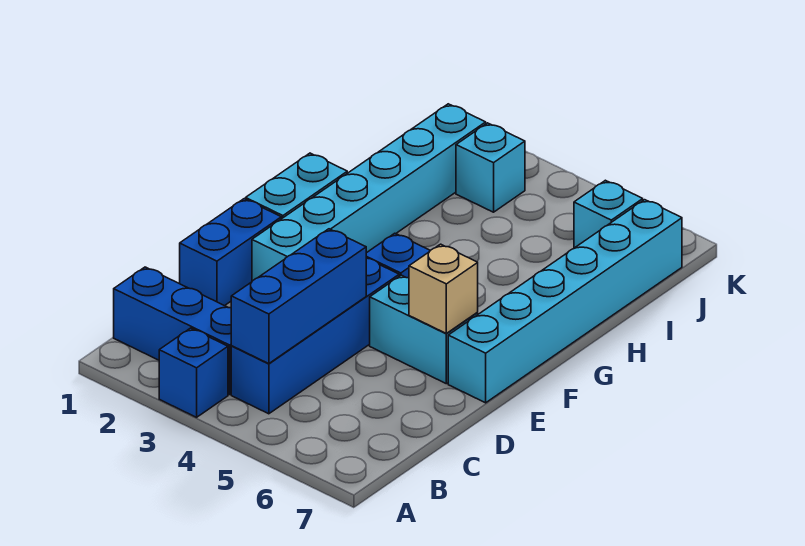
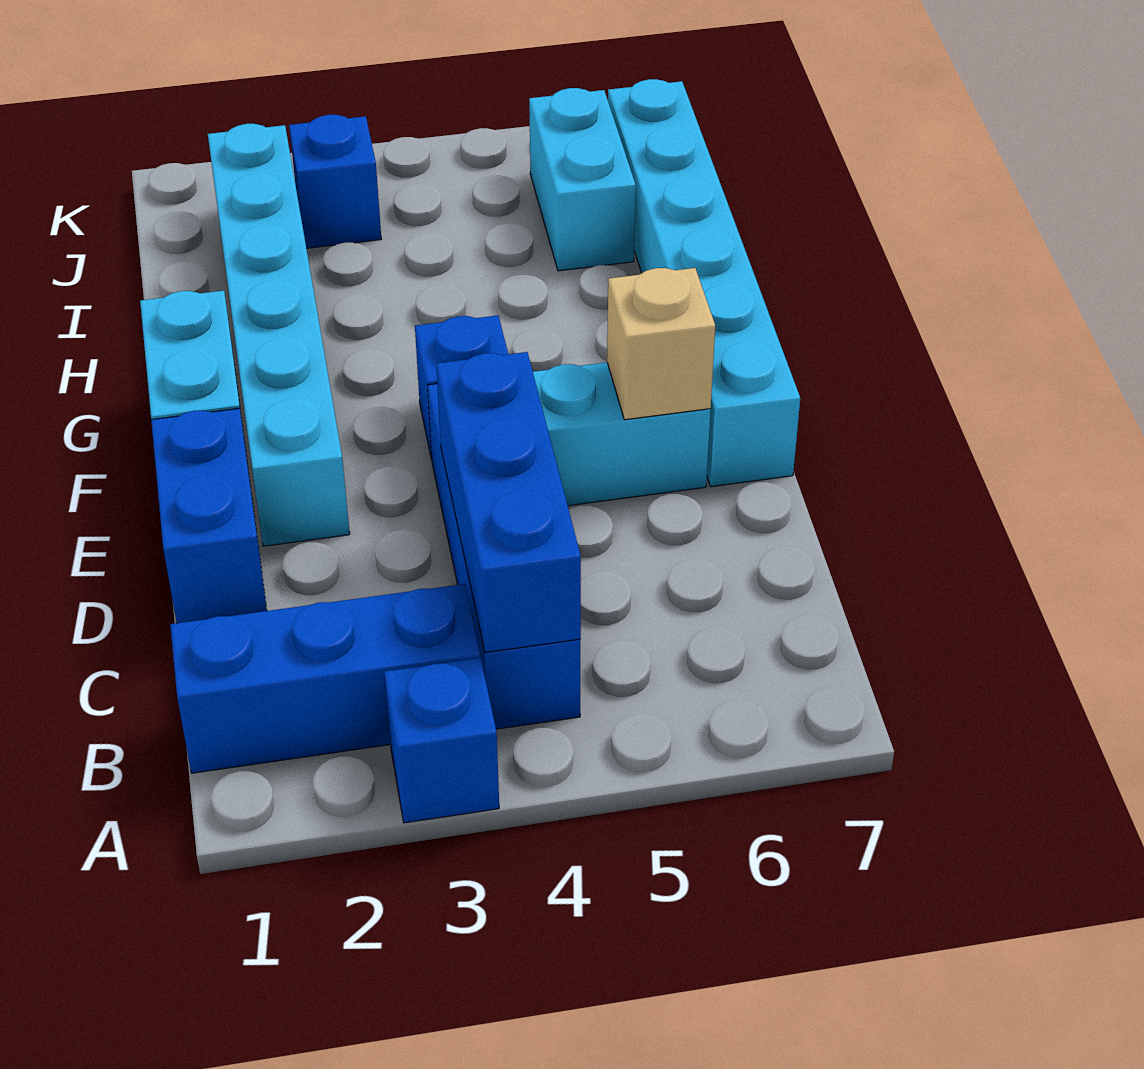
cyan brick J3 level 1 -> blue brick J3 level 1
cyan brick J6 level 1 -> cyan brick I6:J6 level 1

